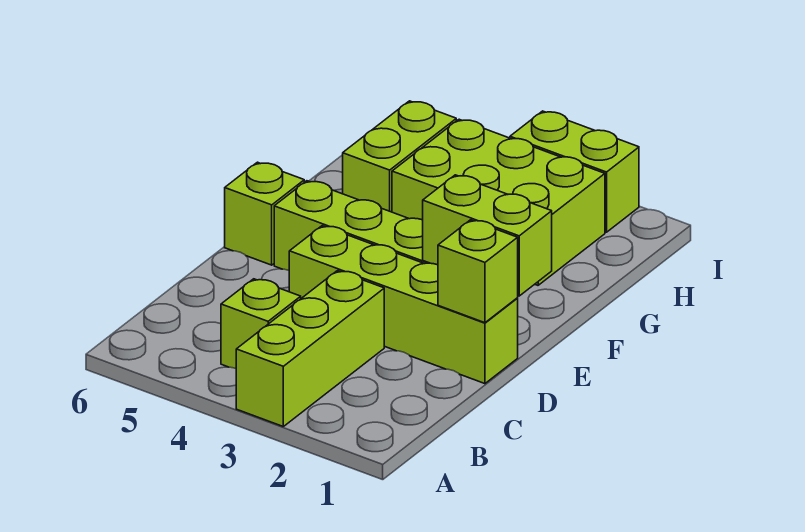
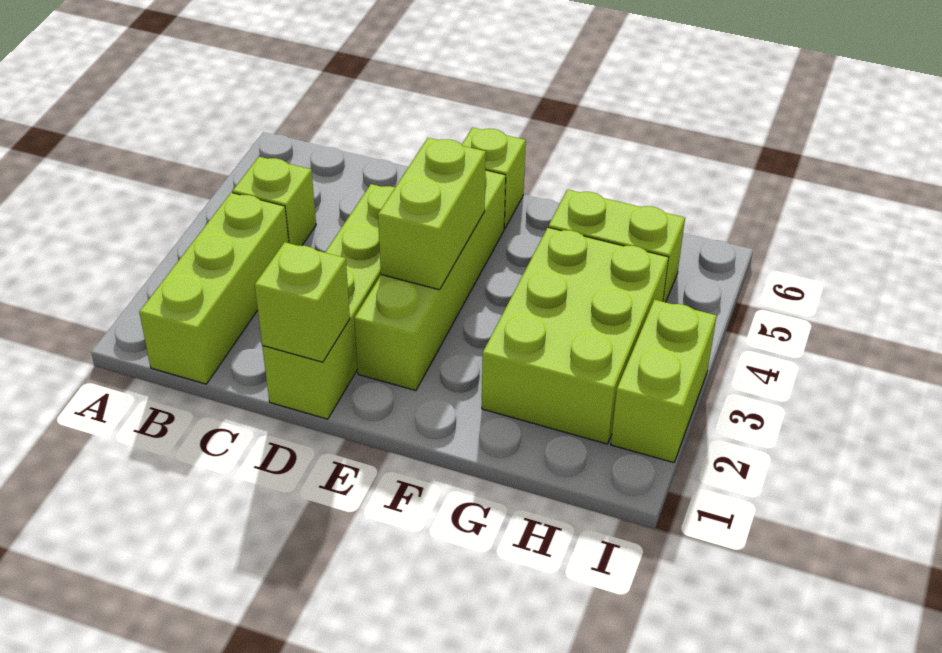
lime brick A3:C3 level 1 -> lime brick B1:B3 level 1
lime brick E1:E2 level 2 -> lime brick E3:E4 level 2

